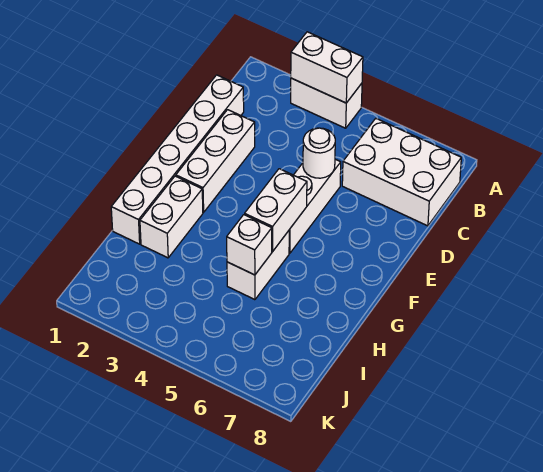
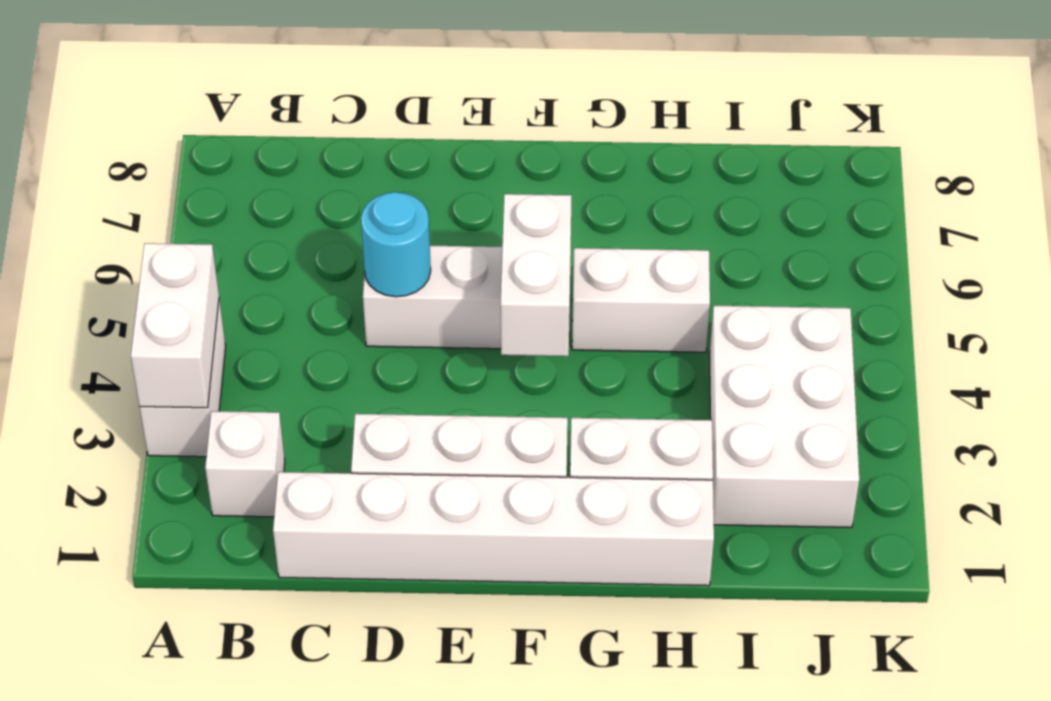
white brick B6:C8 level 1 -> white brick I2:J4 level 1
white round brick D5 level 2 -> cyan round brick D5 level 2
white brick F5:G5 level 2 -> white brick F4:F5 level 2
white brick H5 level 2 -> white brick B2 level 1

